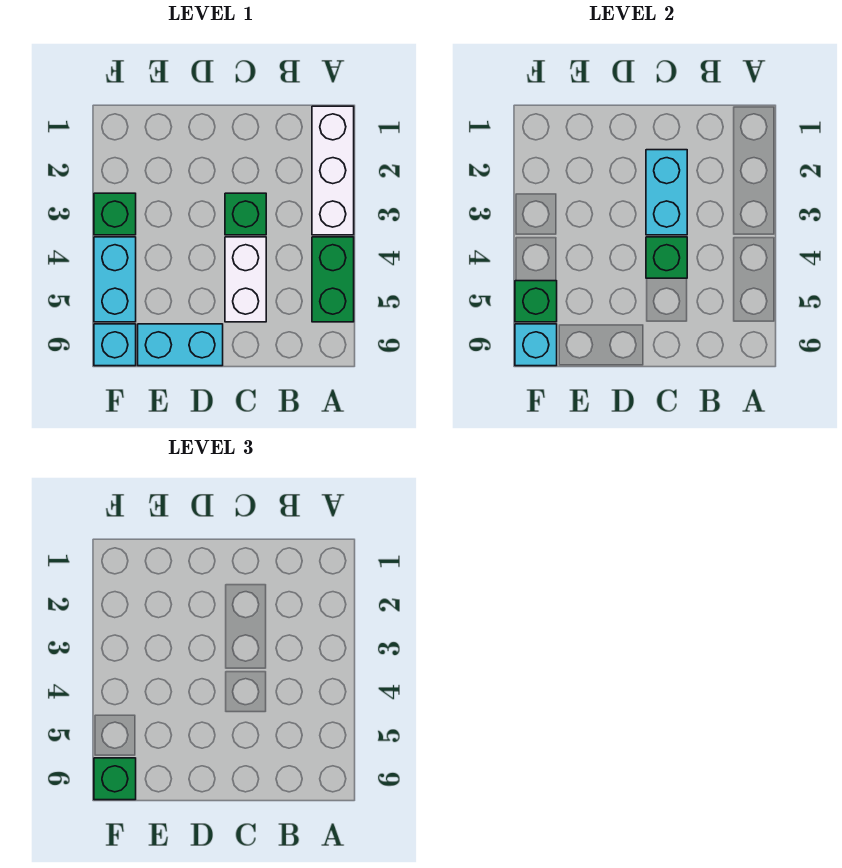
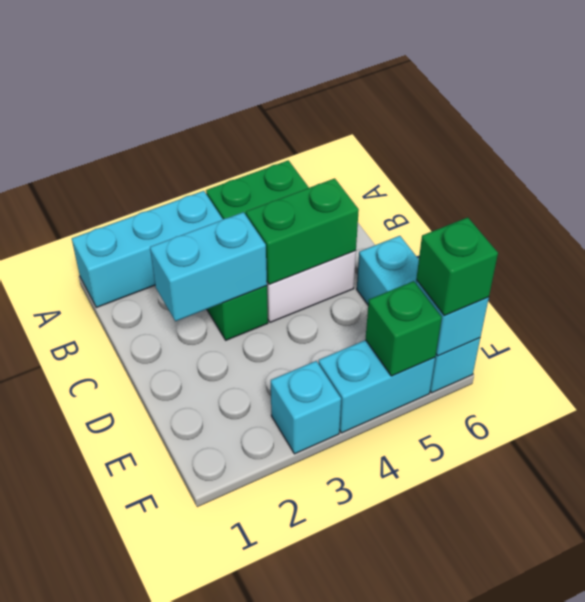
white brick A1:A3 level 1 -> cyan brick A1:A3 level 1
green brick C4 level 2 -> green brick C4:C5 level 2
green brick F3 level 1 -> cyan brick F3 level 1

